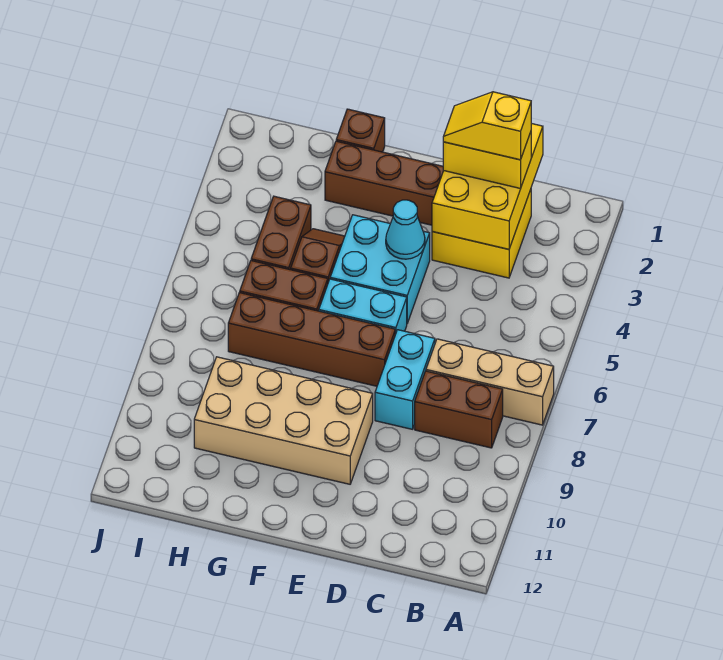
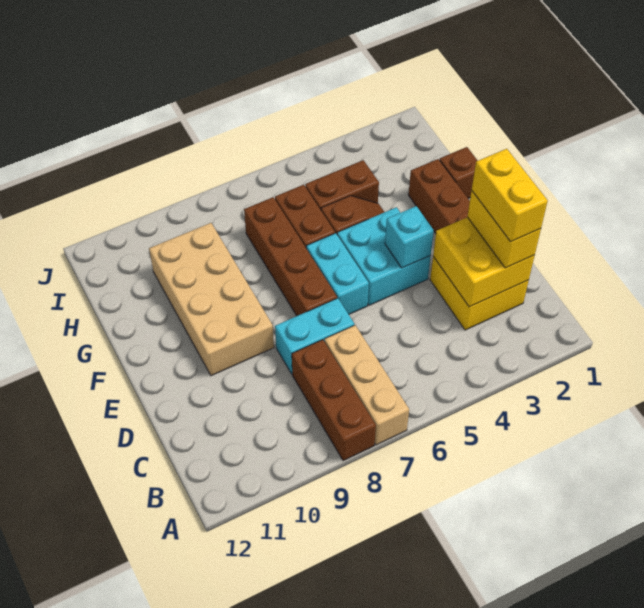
brown brick B8:C8 level 1 -> brown brick A8:C8 level 1
yellow brick C1:D3 level 2 -> yellow brick C2:D3 level 2
yellow slope C2:D2 level 4 top C -> yellow brick C2:D2 level 4
cyan cone E4 level 2 -> cyan brick E4 level 2

